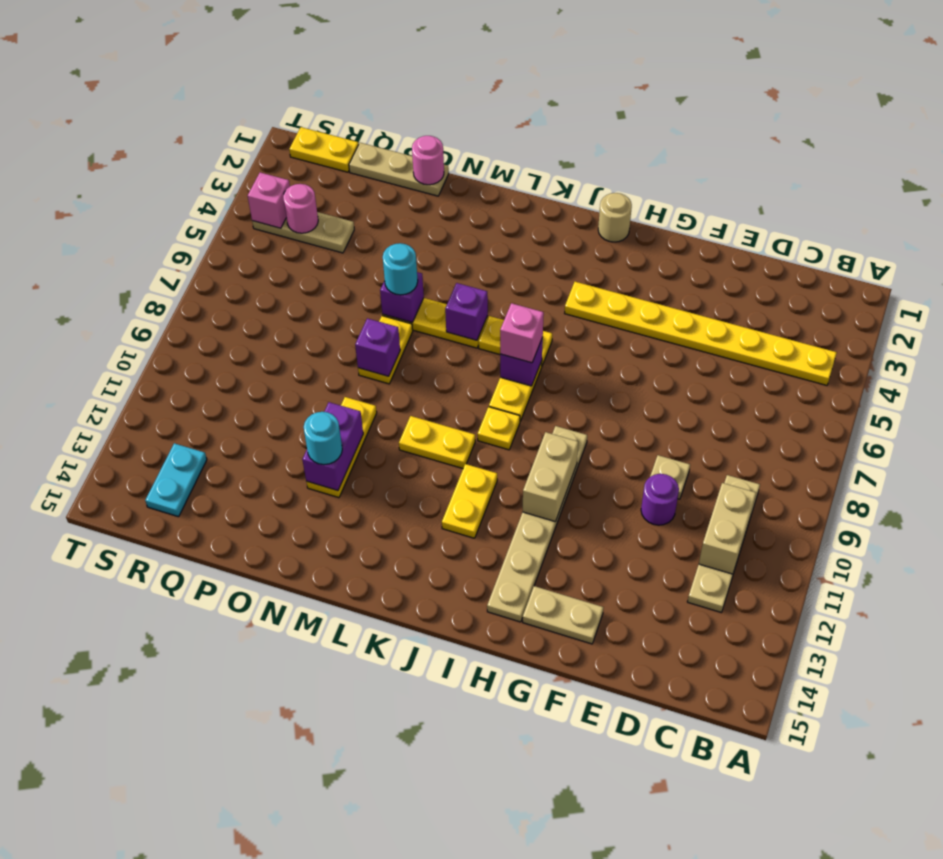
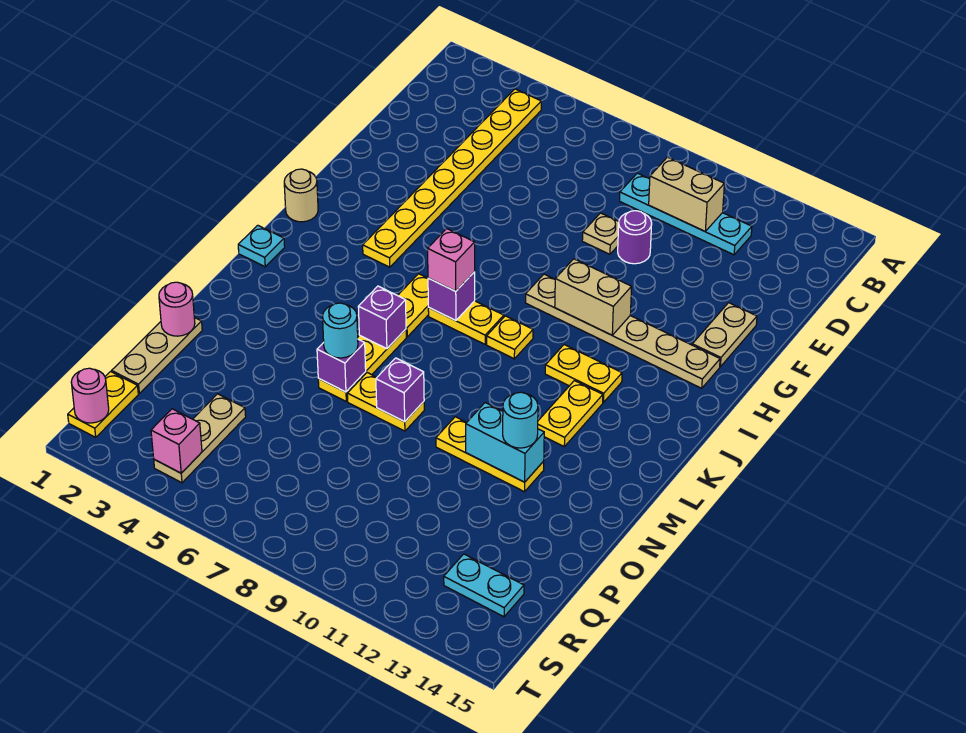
tan plate C9:C12 level 1 -> cyan plate C9:C12 level 1
none -> cyan plate K1 level 1
yellow plate K10:L10 level 1 -> yellow plate K12:L12 level 1
purple brick N11:N12 level 2 -> cyan brick N11:N12 level 2
pink round brick R4 level 2 -> pink round brick S1 level 2

